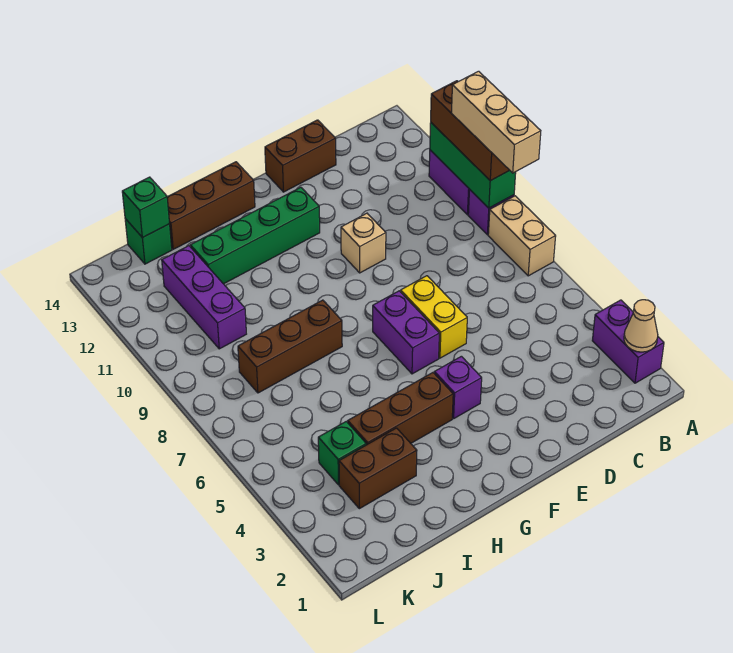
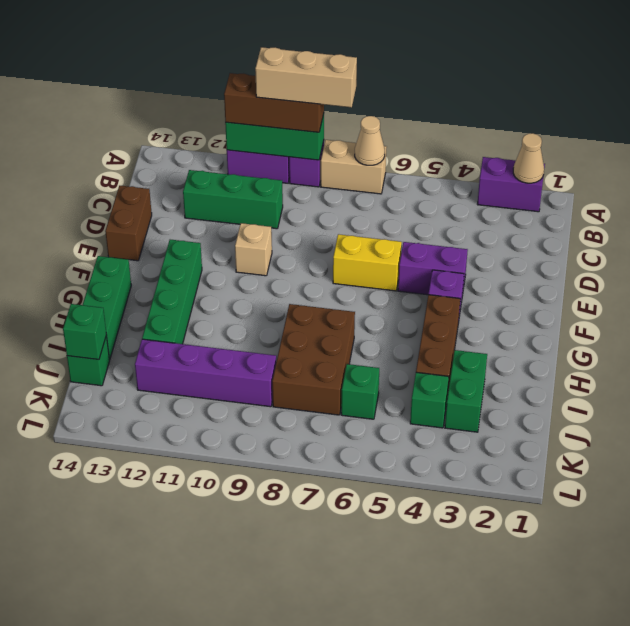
none -> tan cone A7 level 2
none -> green brick C10:C12 level 1
purple brick F6:F7 level 1 -> purple brick E4:E5 level 1
brown brick G14:I14 level 1 -> green brick G14:I14 level 1
brown brick H8:J8 level 1 -> brown brick H7:J8 level 1
brown brick I3:J3 level 1 -> green brick I3:J3 level 1
none -> green brick J6 level 1
purple brick J10:J12 level 1 -> purple brick J9:J12 level 1

